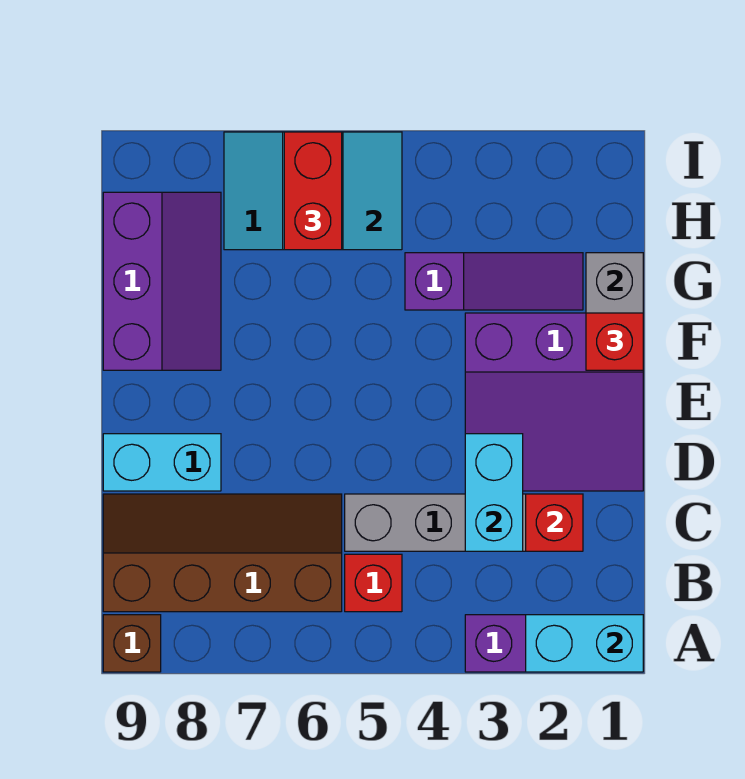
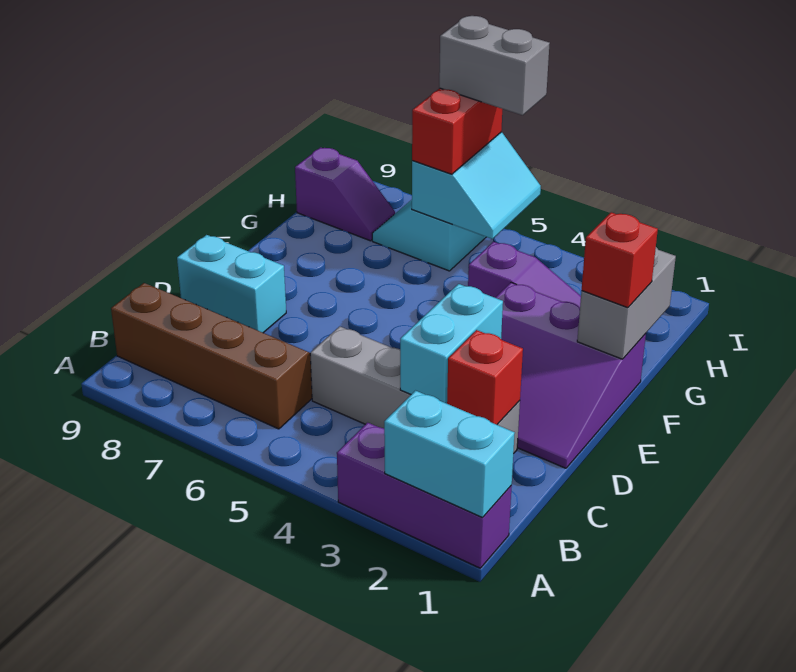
brown brick A9 level 1 -> none
red brick B5 level 1 -> none
purple slope F8:H9 level 1 top 9 -> purple slope H8:H9 level 1 top 9
none -> grey brick I5:I6 level 4

